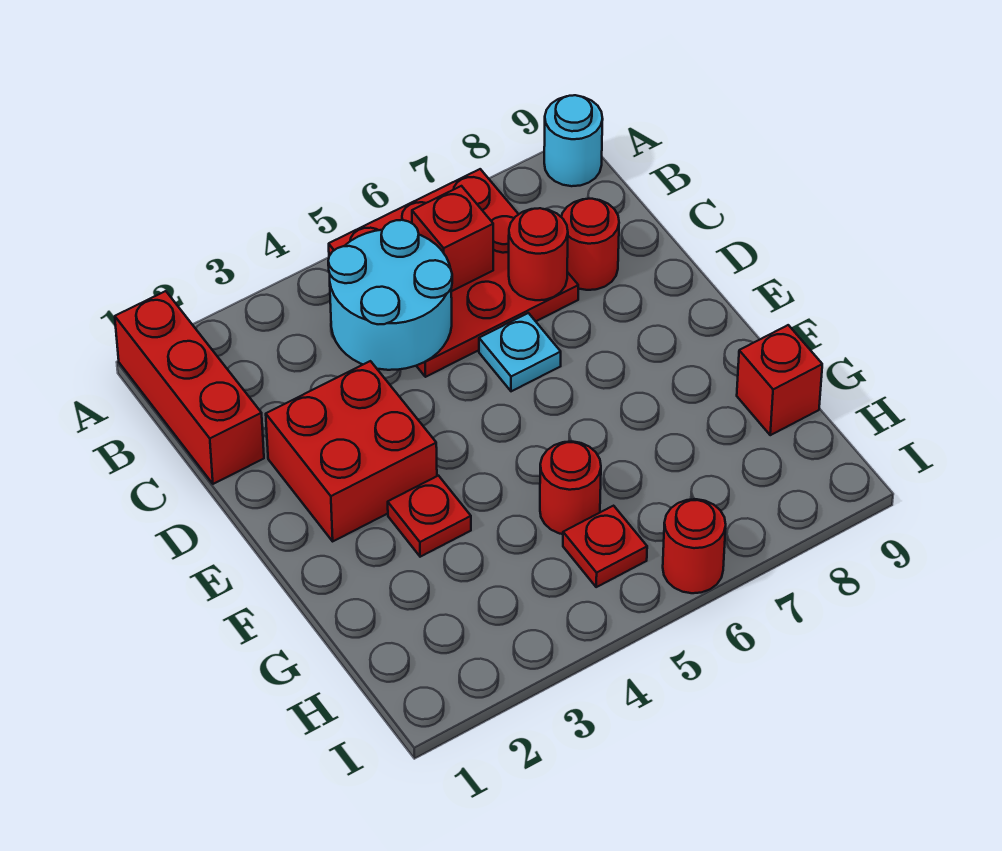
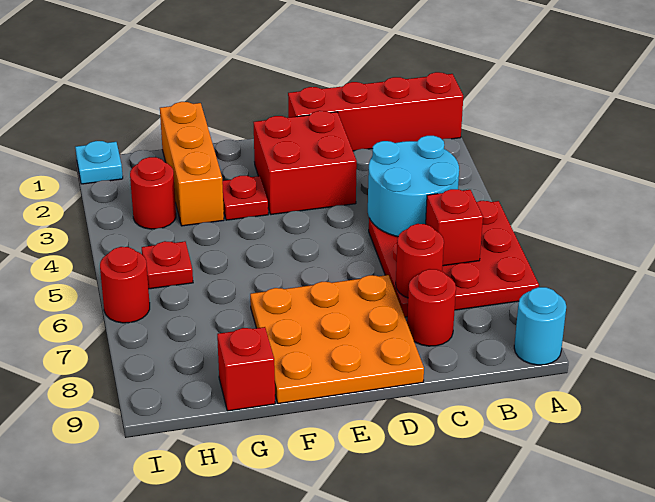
red brick A1:C1 level 1 -> red brick A1:D1 level 1
cyan plate D6 level 1 -> cyan plate I1 level 1
none -> orange plate D7:F9 level 1
none -> orange brick G1:G3 level 1
red round brick G5 level 1 -> red round brick H3 level 1

